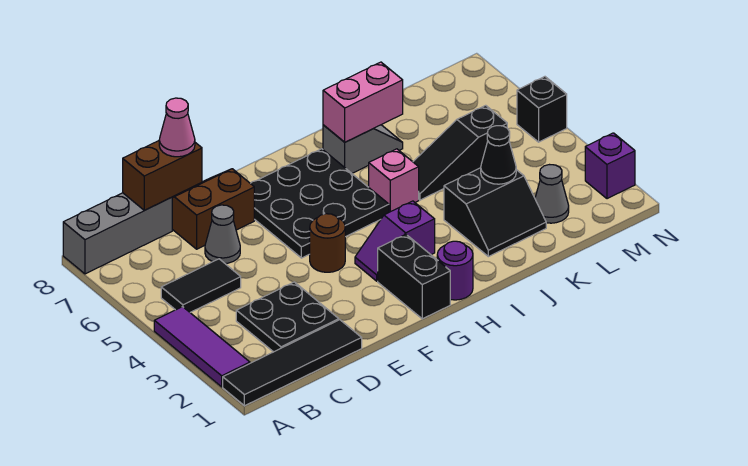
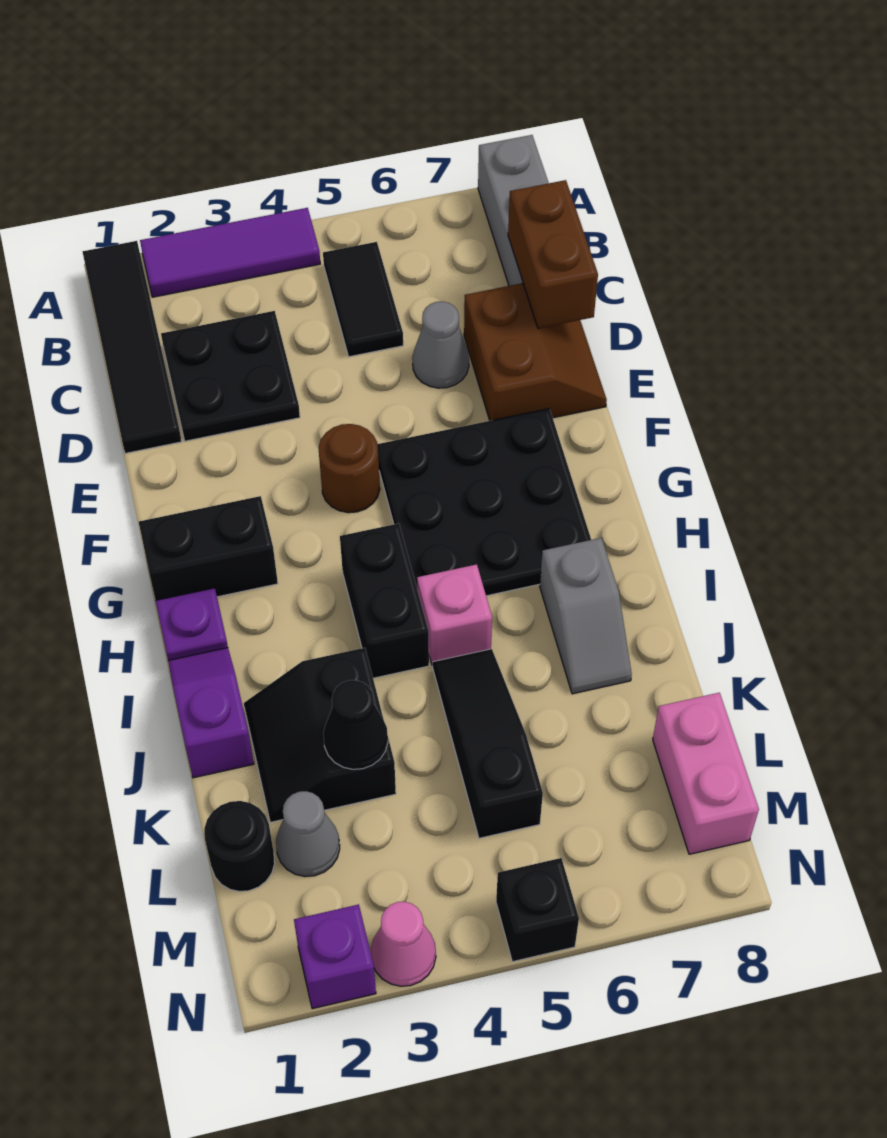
pink cone D8 level 3 -> pink cone N3 level 1
purple slope G3:H3 level 1 top H -> purple slope I1:J1 level 1 top J
purple round brick H1 level 1 -> purple plate H1 level 1
none -> black brick H4:I4 level 1
pink brick I7:J7 level 2 -> pink brick L8:M8 level 1
none -> black round brick L1 level 1

